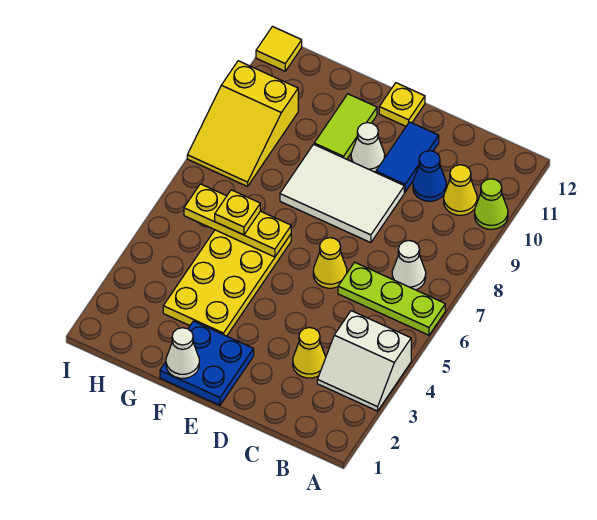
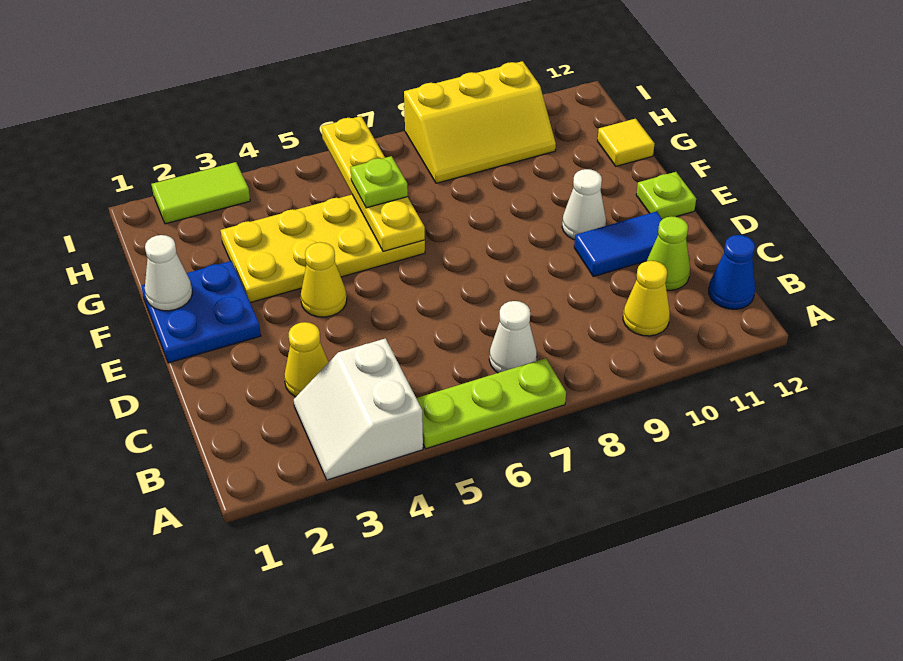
lime plate A6:C6 level 1 -> lime plate A5:A7 level 1
lime cone A10 level 1 -> lime cone C11 level 1
blue cone C10 level 1 -> blue cone B12 level 1
yellow cone D6 level 1 -> yellow cone E4 level 1
white tile D8:F9 level 1 -> none
yellow plate E12 level 1 -> lime plate E12 level 1
yellow plate F6:H6 level 2 -> yellow plate F6:I6 level 2
lime tile F10:F11 level 1 -> lime tile I2:I3 level 1
yellow plate G6 level 3 -> lime plate G6 level 3
yellow slope H8:I10 level 1 top 10 -> yellow slope H8:I10 level 1 top I
yellow tile I12 level 1 -> yellow tile G12 level 1

